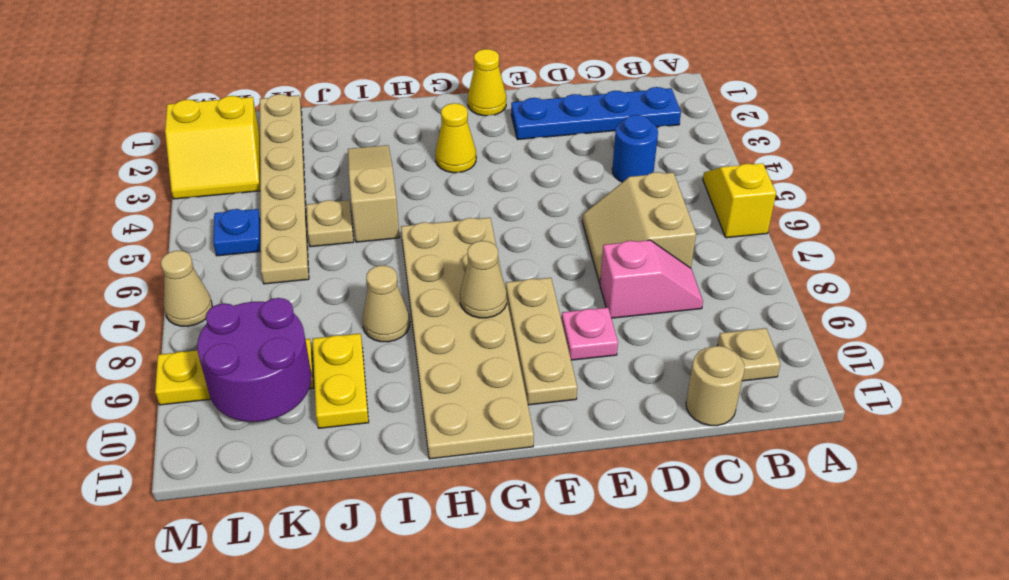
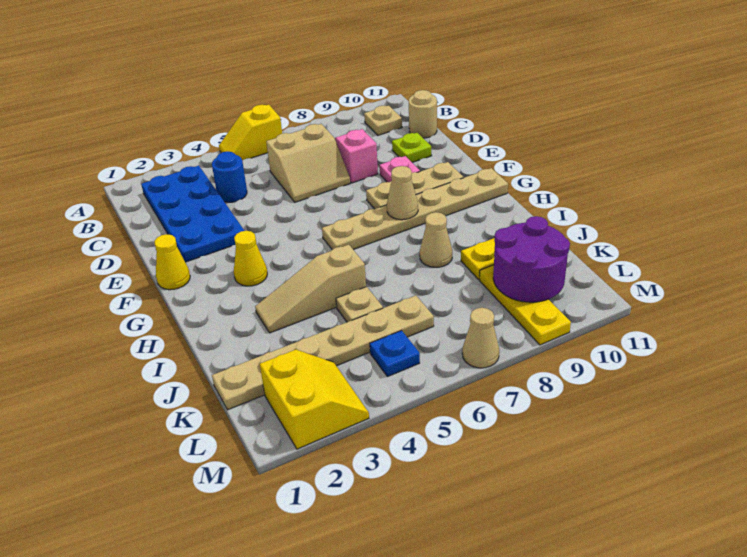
blue plate B2:E2 level 1 -> blue plate B2:E3 level 1
none -> lime plate D10 level 1
tan plate G6:H11 level 1 -> tan plate G6:G11 level 1

